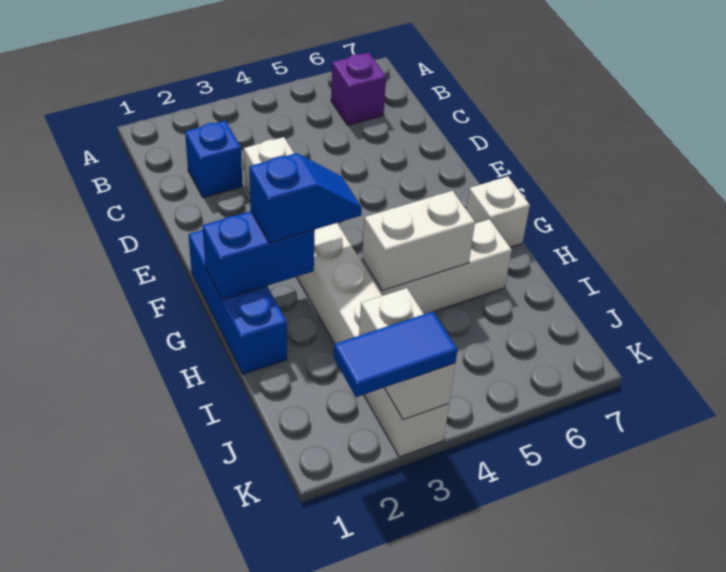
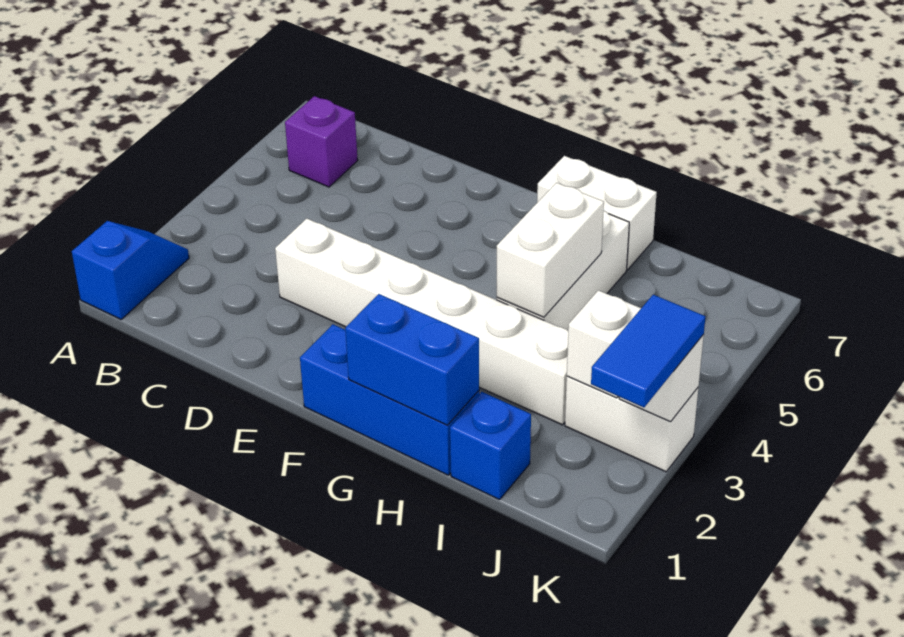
blue brick C2 level 1 -> blue brick I1 level 1
blue brick G1:G2 level 2 -> blue brick G1:H1 level 2
blue slope G2:G3 level 3 top 2 -> blue slope A1:A2 level 1 top 1
white brick G7 level 1 -> white brick G7:H7 level 1

